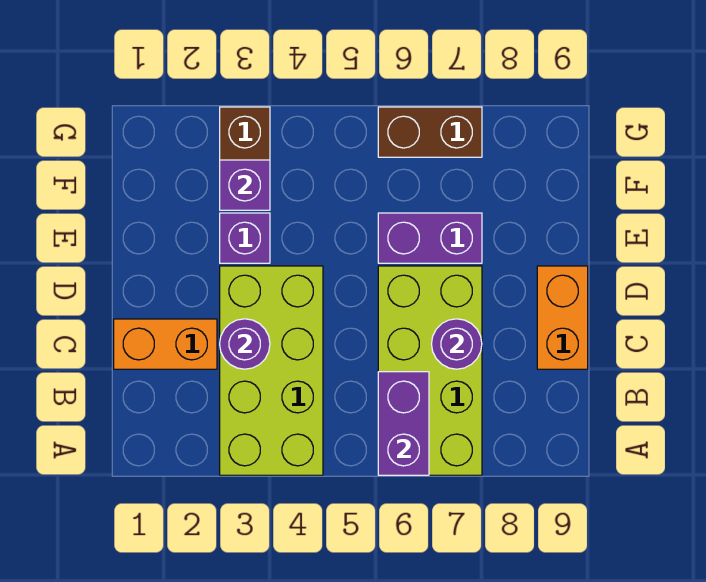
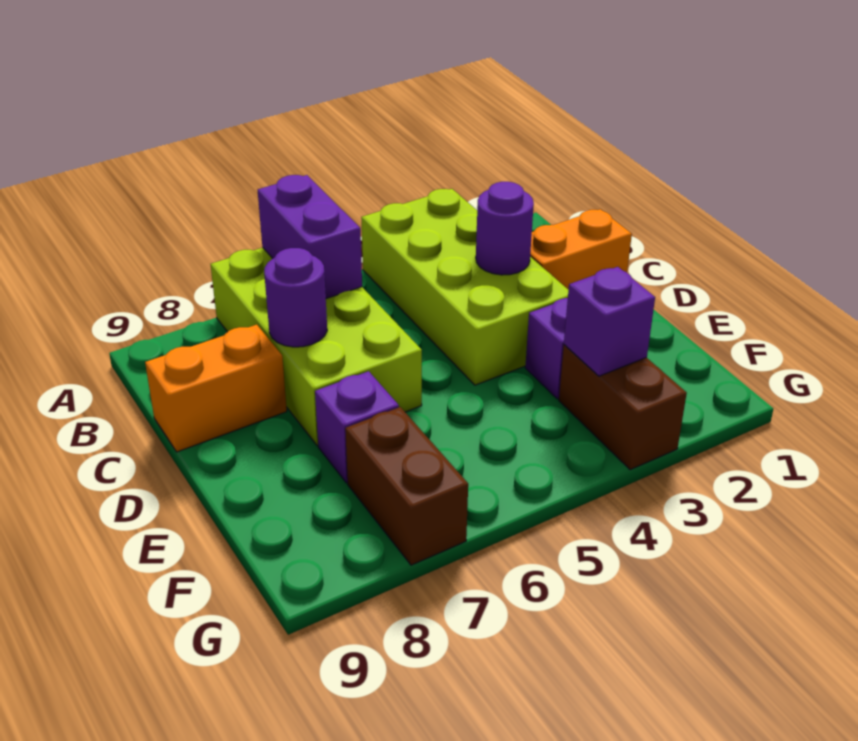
orange brick C9:D9 level 1 -> orange brick C8:C9 level 1
purple brick E6:E7 level 1 -> purple brick E7 level 1
brown brick G6:G7 level 1 -> brown brick F7:G7 level 1

